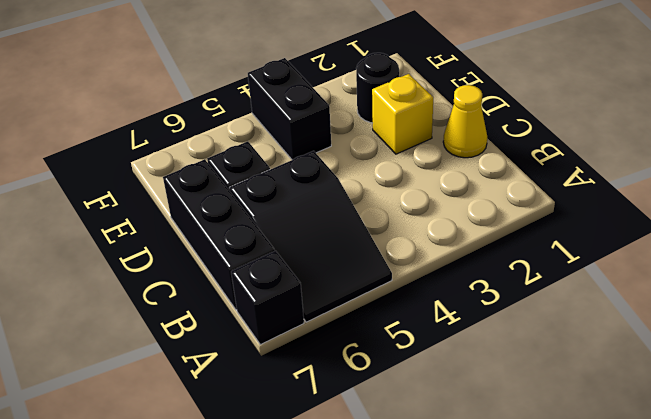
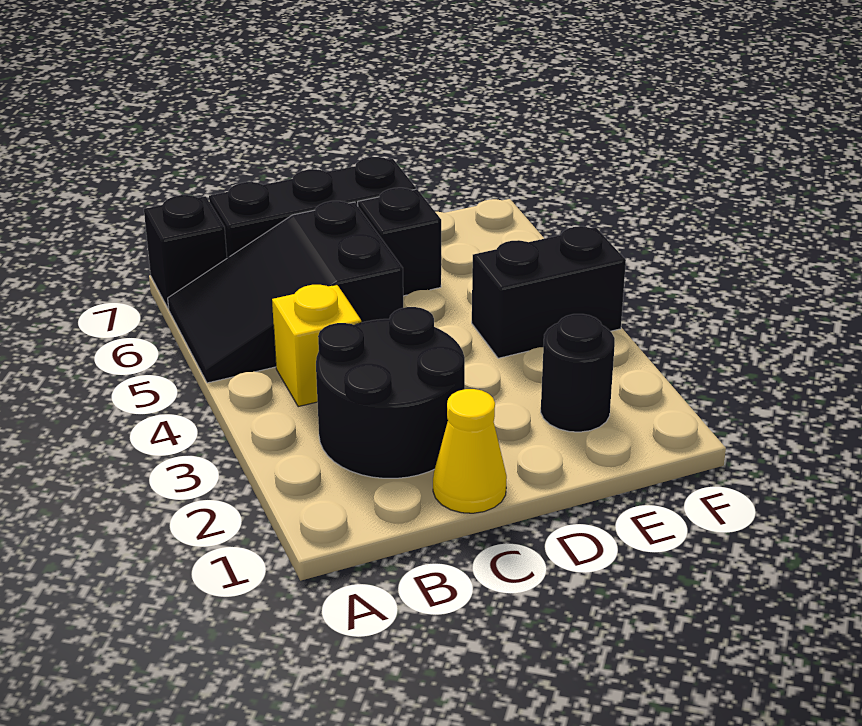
none -> black round brick B2:C3 level 1
yellow brick D2 level 1 -> yellow brick B4 level 1

